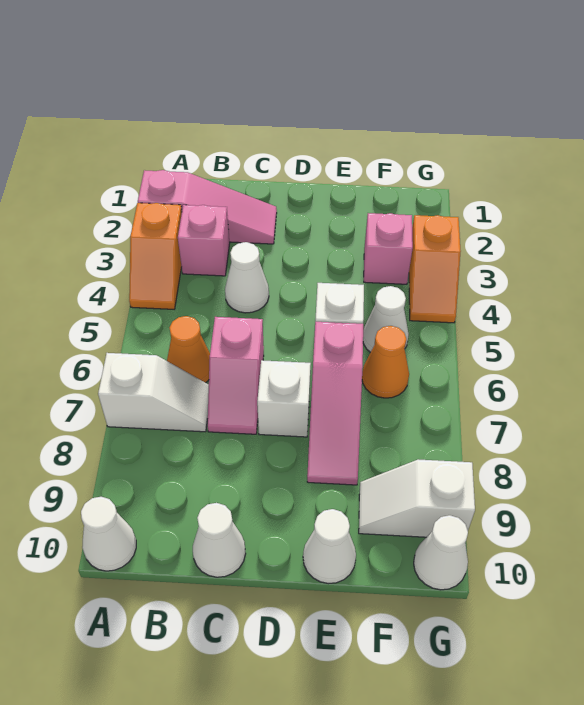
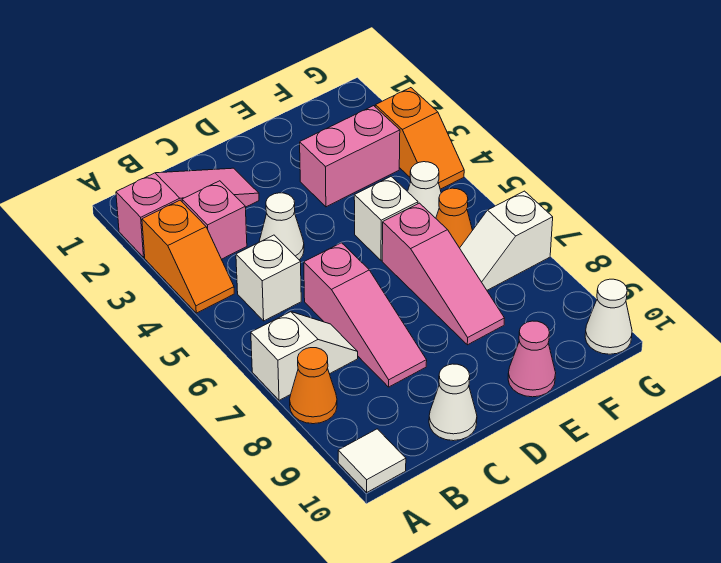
white cone A10 level 1 -> white tile A10 level 1
orange cone B6 level 1 -> orange cone A8 level 1
pink slope C6:C7 level 1 top 6 -> pink slope C6:C8 level 1 top 6
white brick D7 level 1 -> white brick B5 level 1
white cone E10 level 1 -> pink cone E10 level 1
pink brick F3 level 1 -> pink brick E3:F3 level 1
white slope F9:G9 level 1 top G -> white slope F7:G7 level 1 top G

